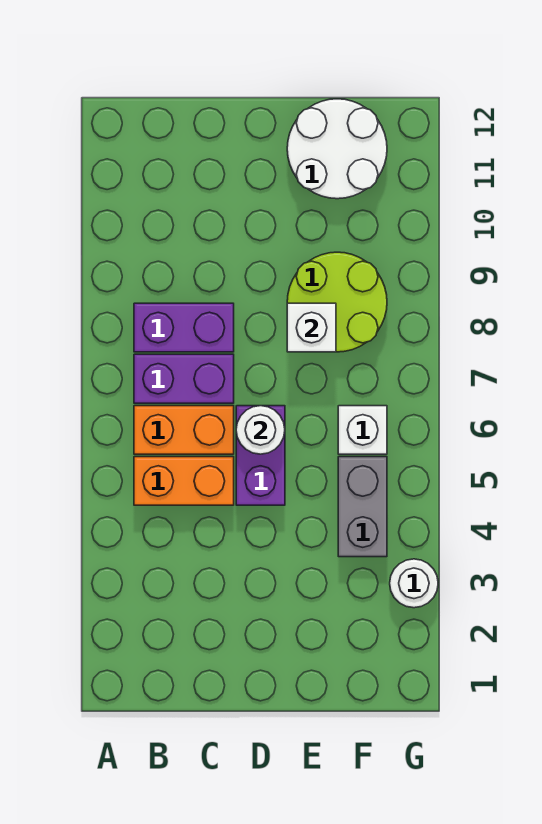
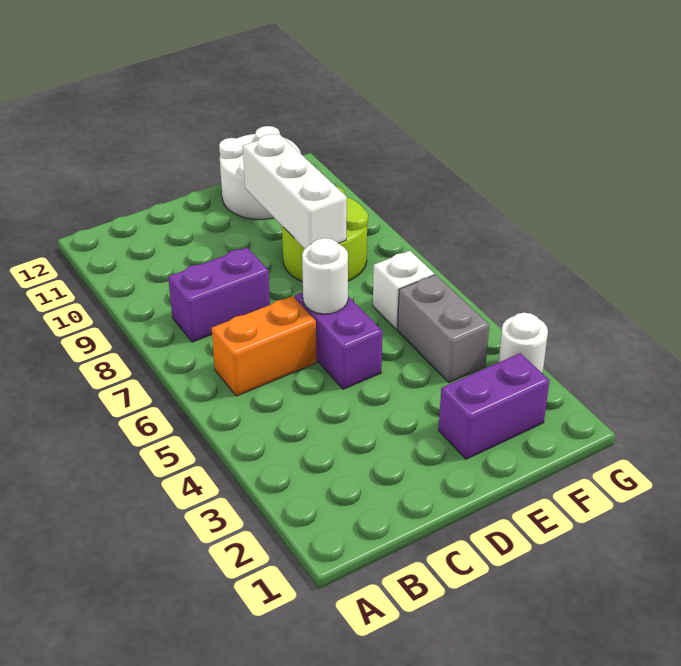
orange brick B5:C5 level 1 -> none
purple brick B7:C7 level 1 -> purple brick E2:F2 level 1
white brick E8 level 2 -> white brick E8:E10 level 2

